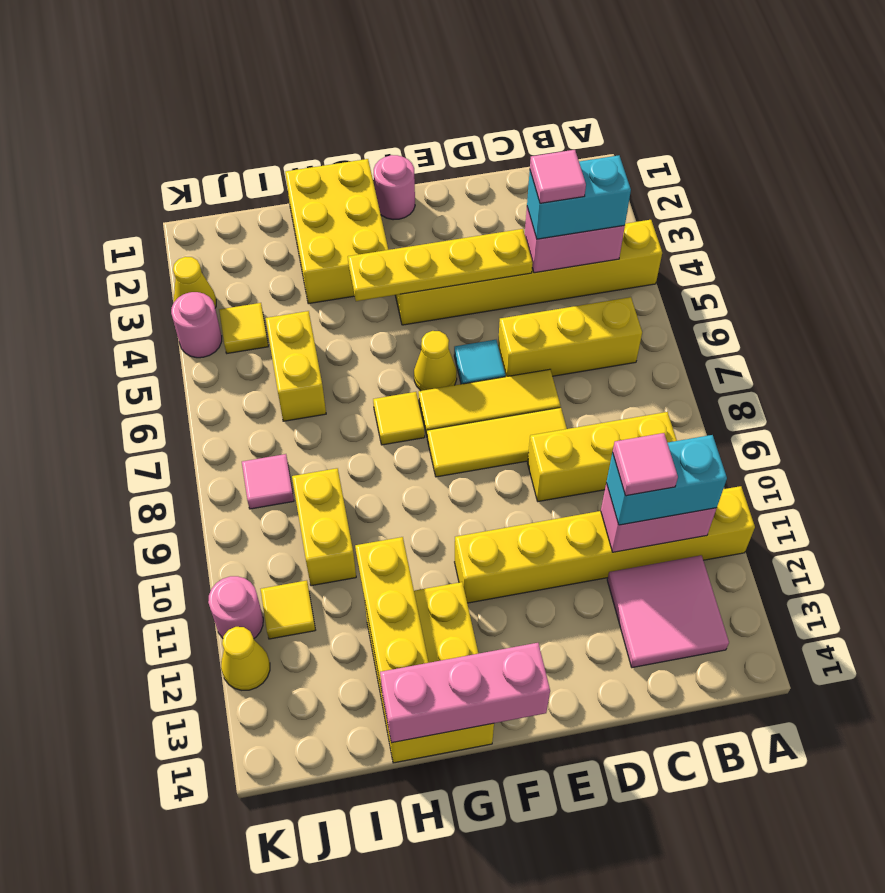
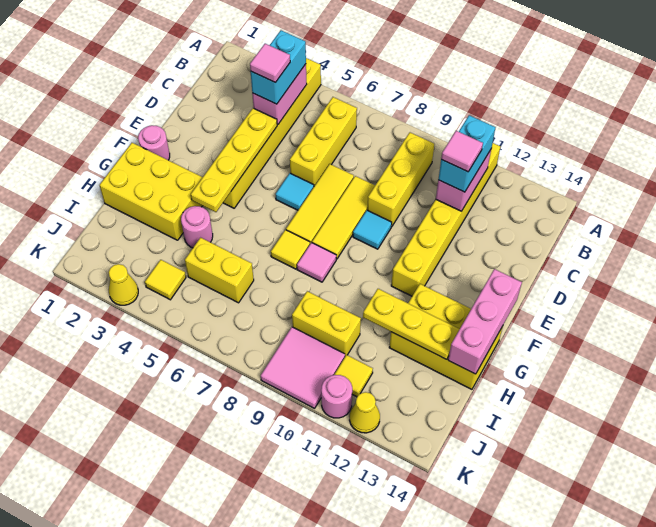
pink tile B12:C13 level 1 -> pink tile J9:K10 level 1
none -> cyan tile E9 level 1
yellow cone F6 level 1 -> none
pink tile J8 level 1 -> pink tile G8 level 1
pink round brick K4 level 1 -> pink round brick H4 level 1

